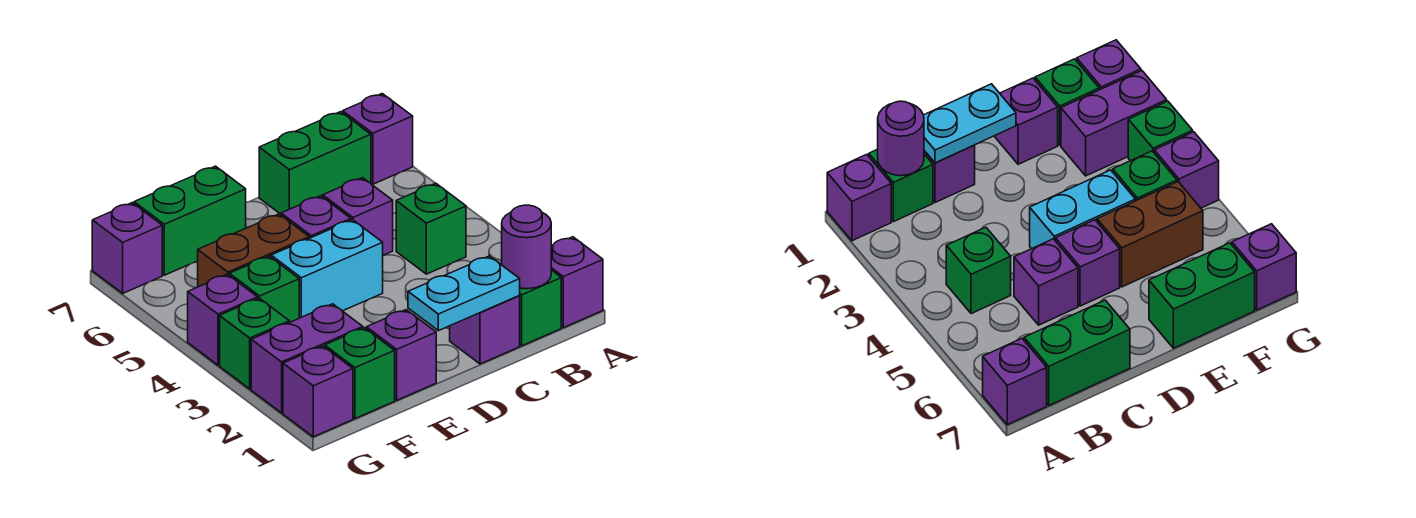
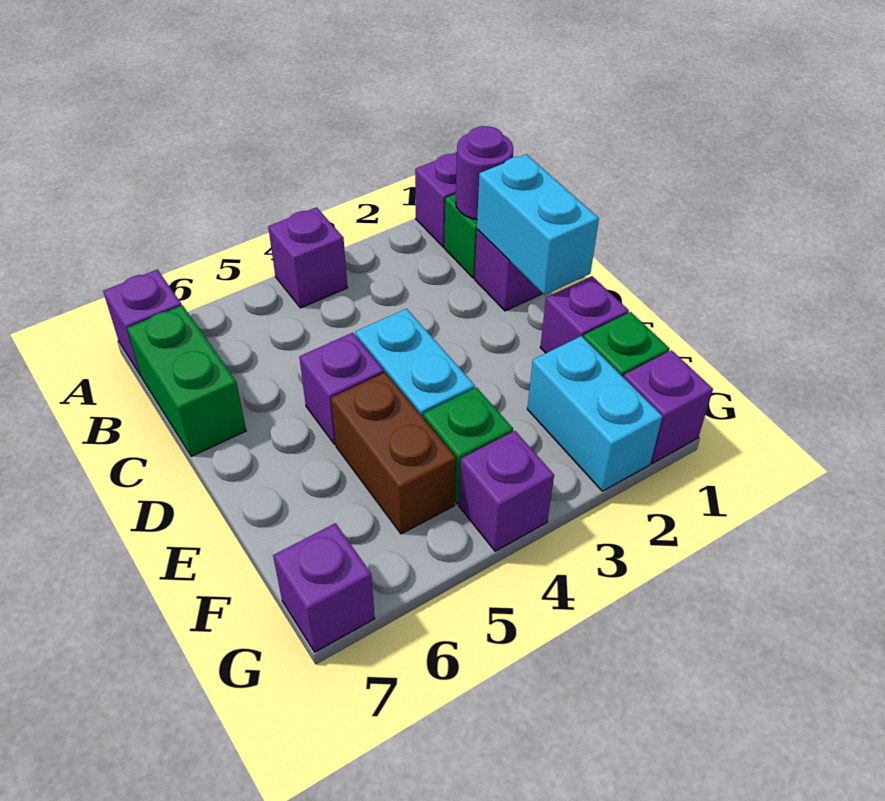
green brick B4 level 1 -> none
cyan plate C1:D1 level 2 -> cyan brick C1:D1 level 2
purple brick C5 level 1 -> purple brick A4 level 1
green brick E7:F7 level 1 -> none
purple brick F2:G2 level 1 -> cyan brick F2:G2 level 1
green brick G3 level 1 -> none

